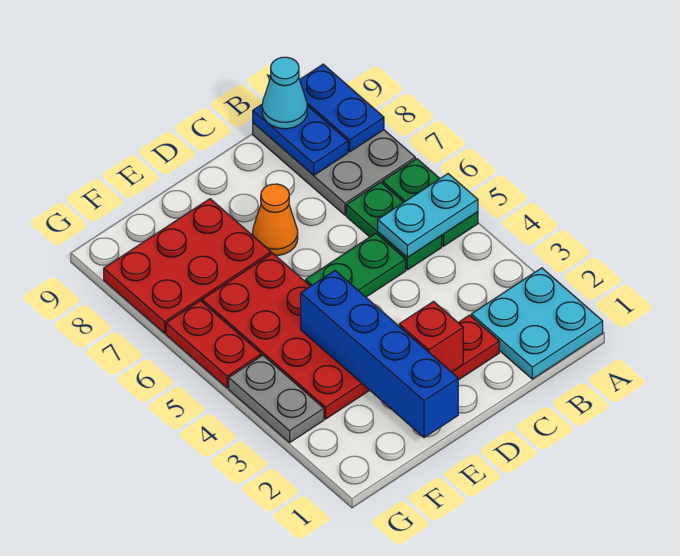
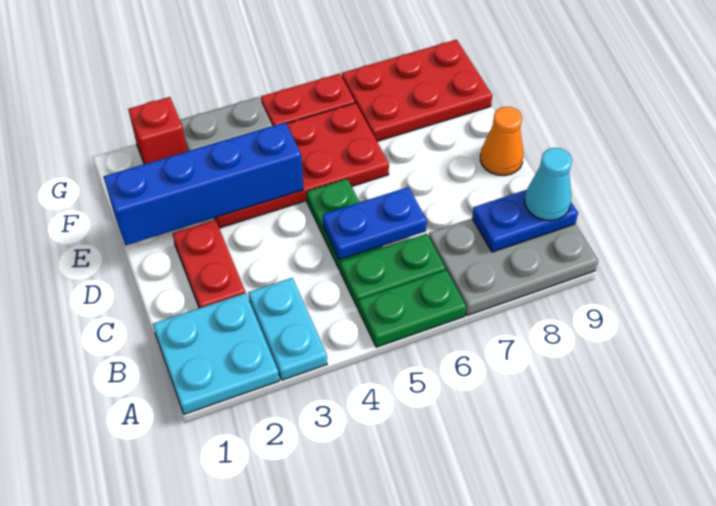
cyan plate A5:B5 level 2 -> cyan plate A3:B3 level 1
blue plate A8:A9 level 2 -> blue plate C5:C6 level 2
red brick D2 level 2 -> red brick G2 level 1
orange cone D7 level 1 -> orange cone D9 level 1
red plate E7:G8 level 1 -> red plate F7:G9 level 1

